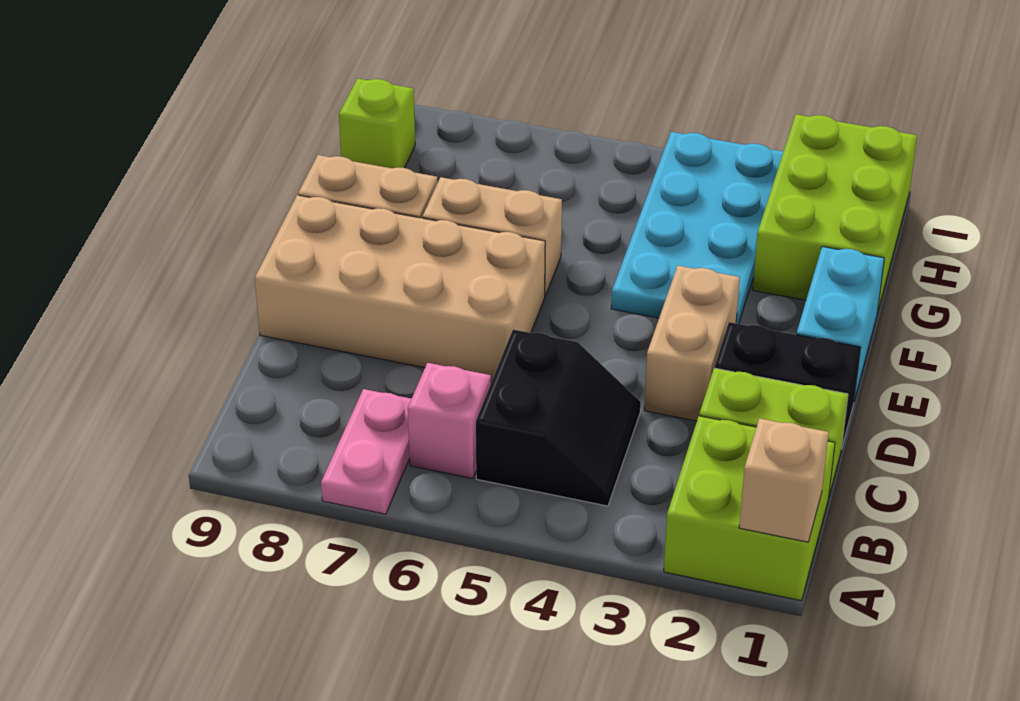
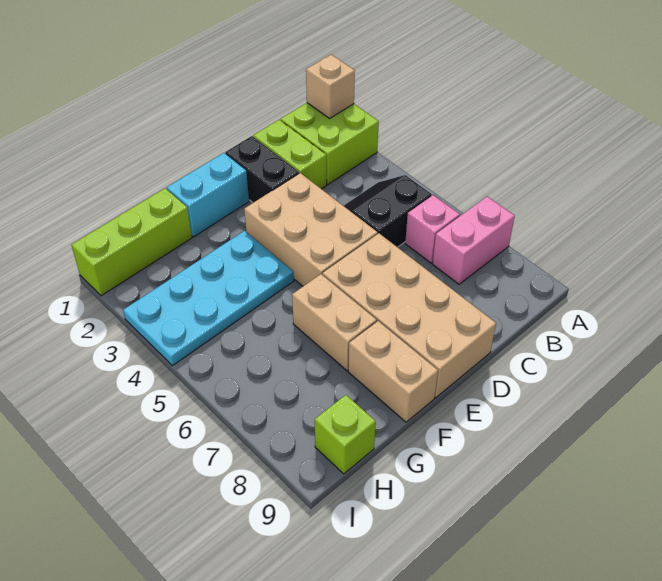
pink plate A7:B7 level 1 -> pink brick A7:B7 level 1
tan brick D3:E3 level 1 -> tan brick D3:E5 level 1
lime brick G1:I2 level 1 -> lime brick G1:I1 level 1

